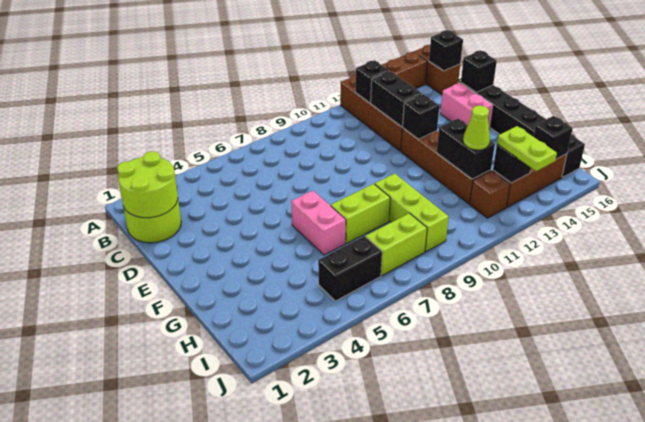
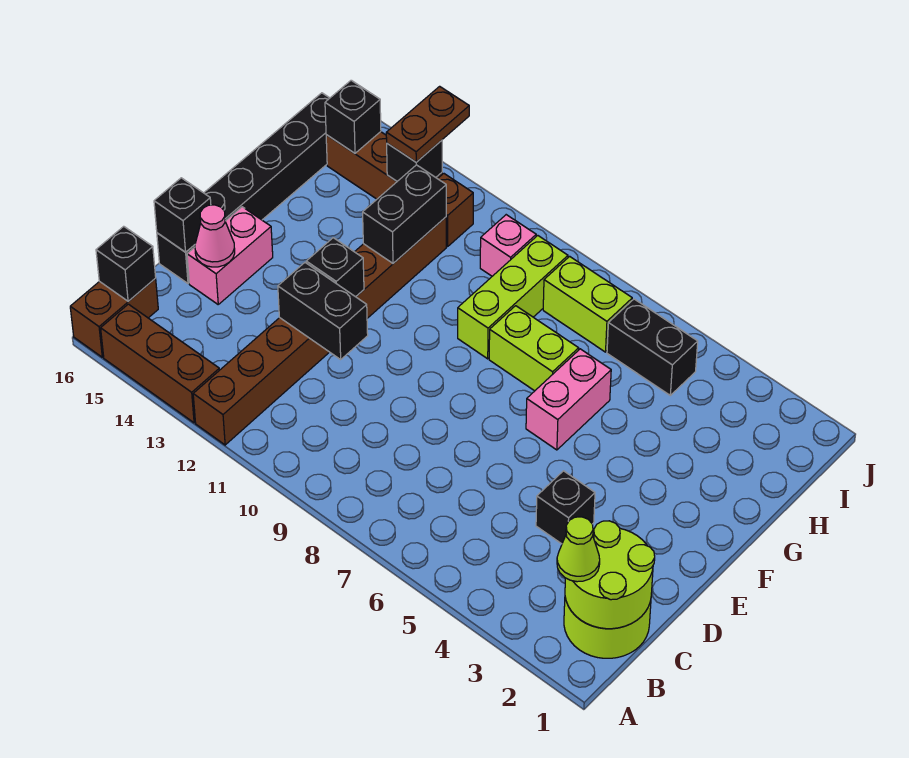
black brick B12 level 2 -> black brick D4 level 1
black brick C12:D12 level 2 -> black brick D11:D12 level 2
none -> pink cone D15 level 2
lime cone H12 level 3 -> lime cone B2 level 3
none -> pink brick I10 level 1
lime plate I13:J13 level 3 -> brown plate I13:J13 level 3

